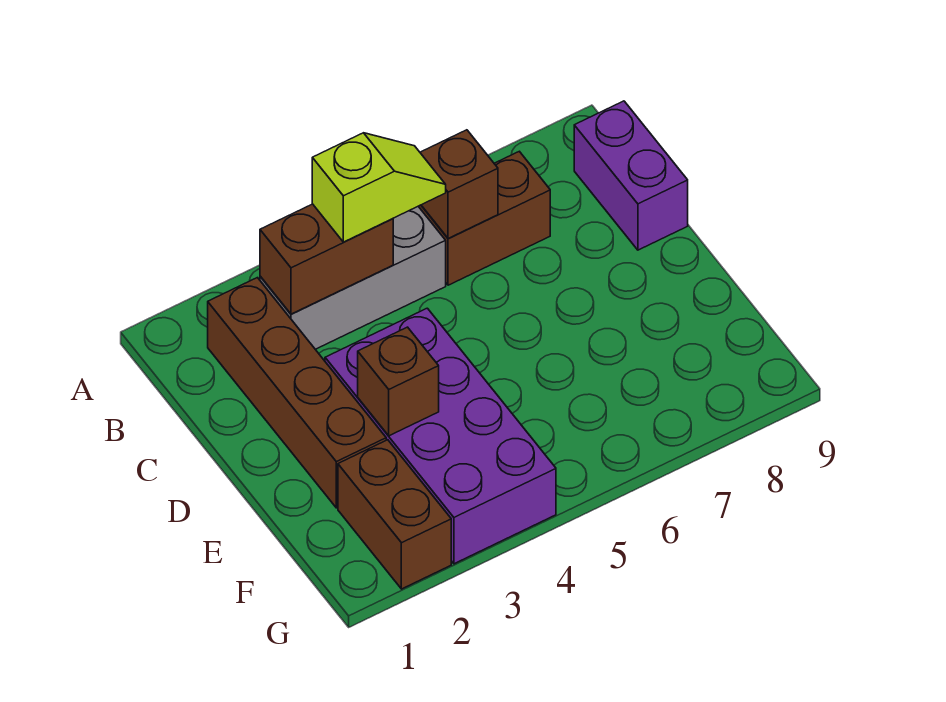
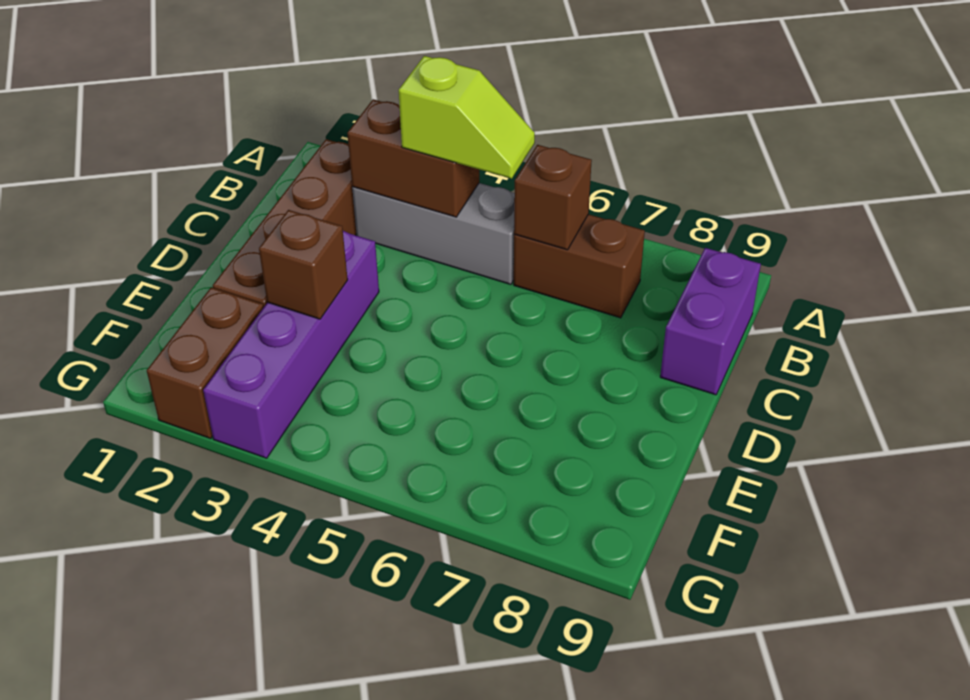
purple brick D3:G4 level 1 -> purple brick D3:G3 level 1

